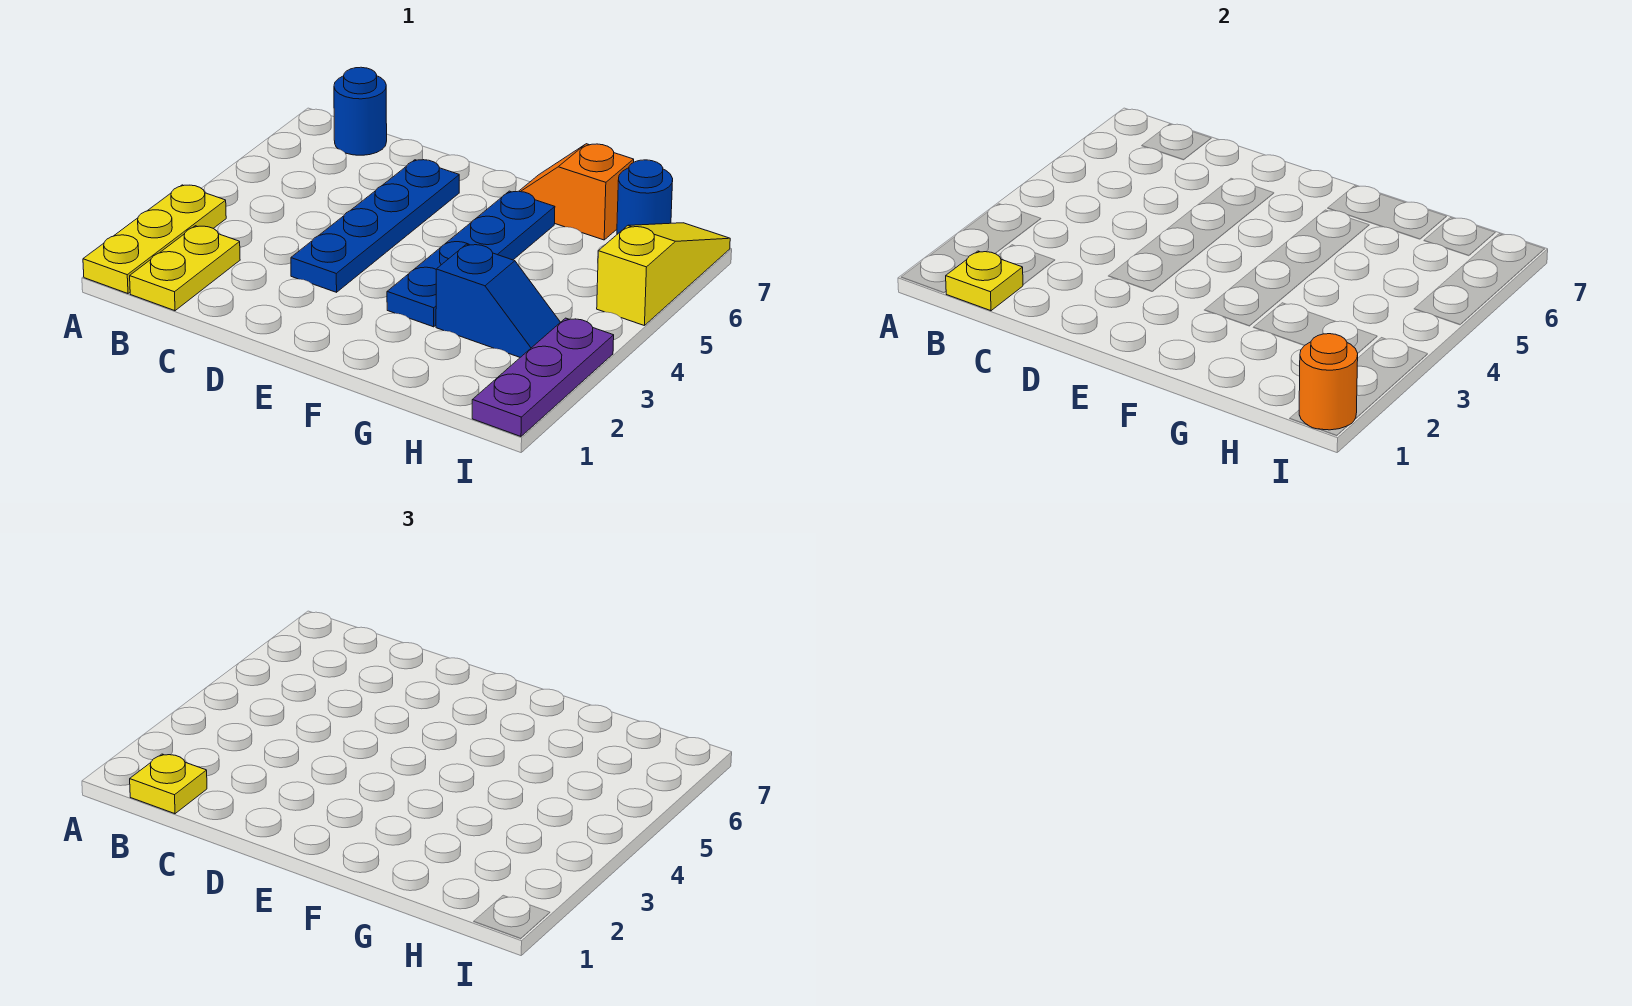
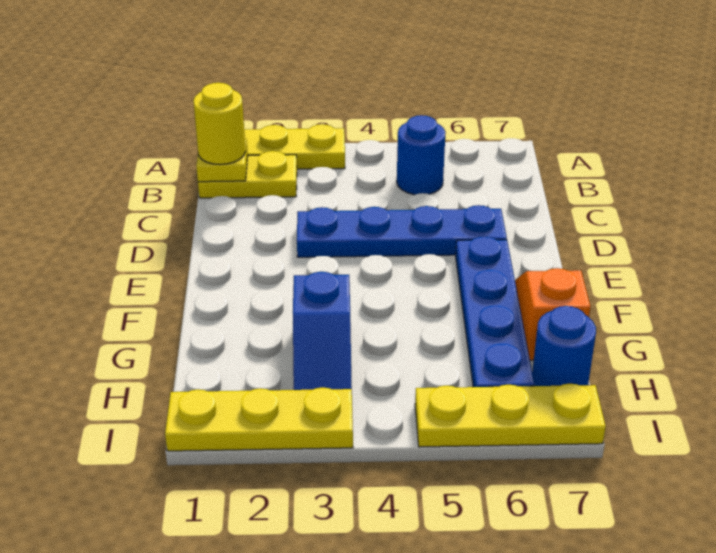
yellow plate B1 level 3 -> yellow round brick B1 level 3
blue round brick B7 level 1 -> blue round brick B5 level 1
blue plate F3:F6 level 1 -> blue plate E6:H6 level 1
purple plate I1:I3 level 1 -> yellow plate I1:I3 level 1
orange round brick I1 level 2 -> none
yellow slope I5:I7 level 1 top 5 -> yellow plate I5:I7 level 1

